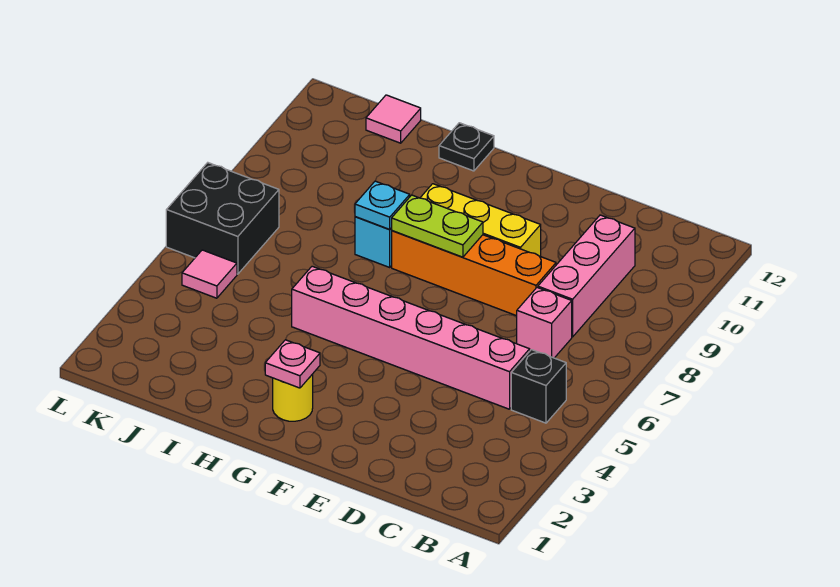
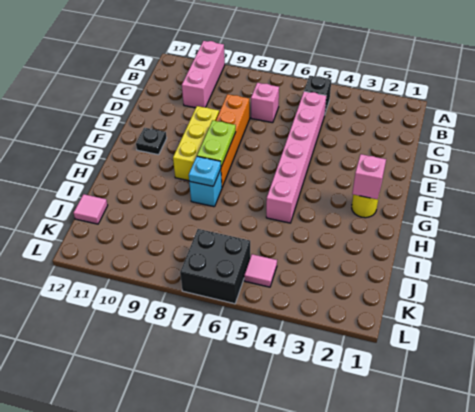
pink brick C8:C10 level 1 -> pink brick A10:C10 level 1
pink plate G2 level 2 -> pink brick G2 level 2
black plate H12 level 1 -> black plate F11 level 1

